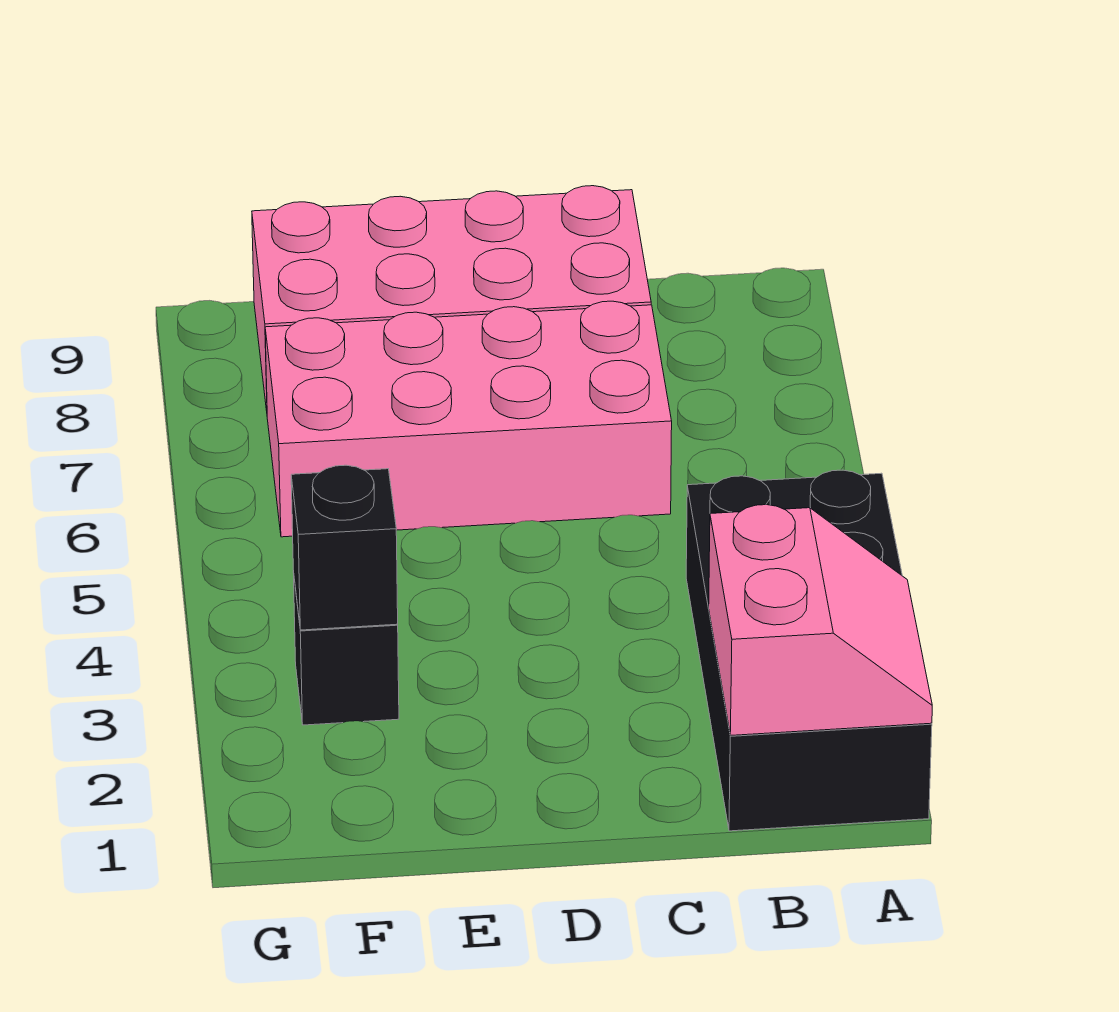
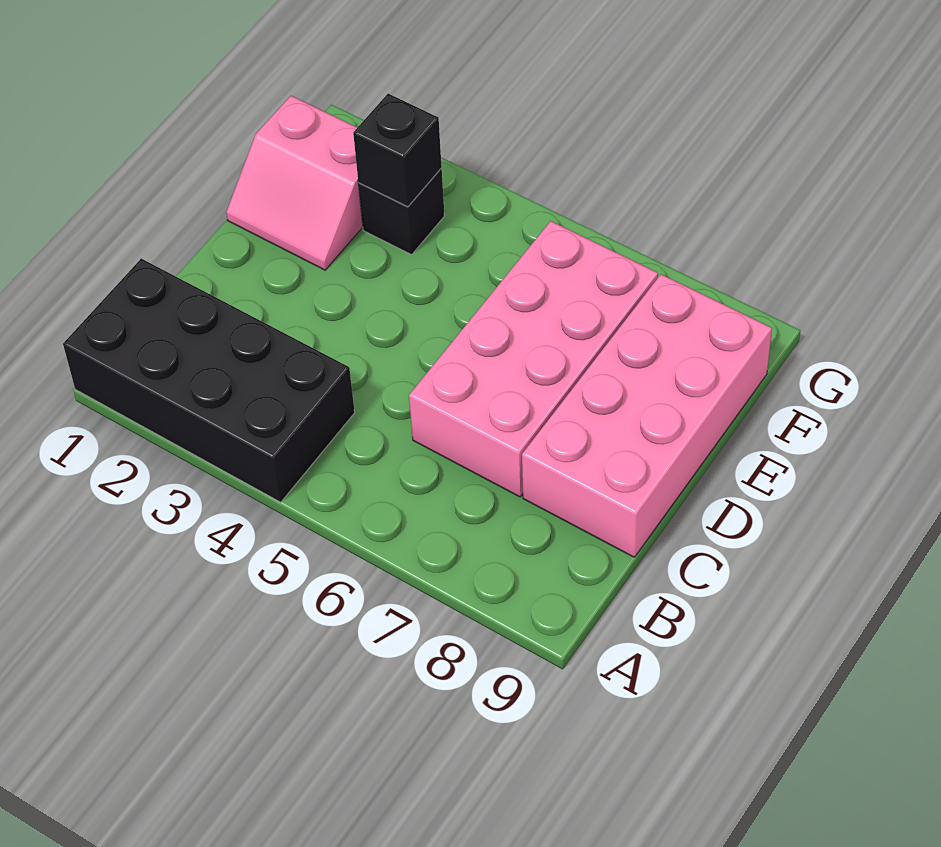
pink slope A1:B2 level 2 top B -> pink slope E1:F2 level 1 top F

